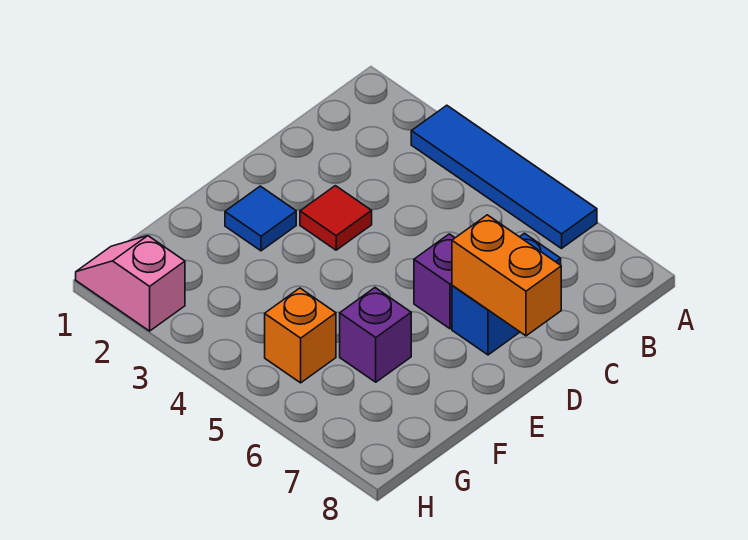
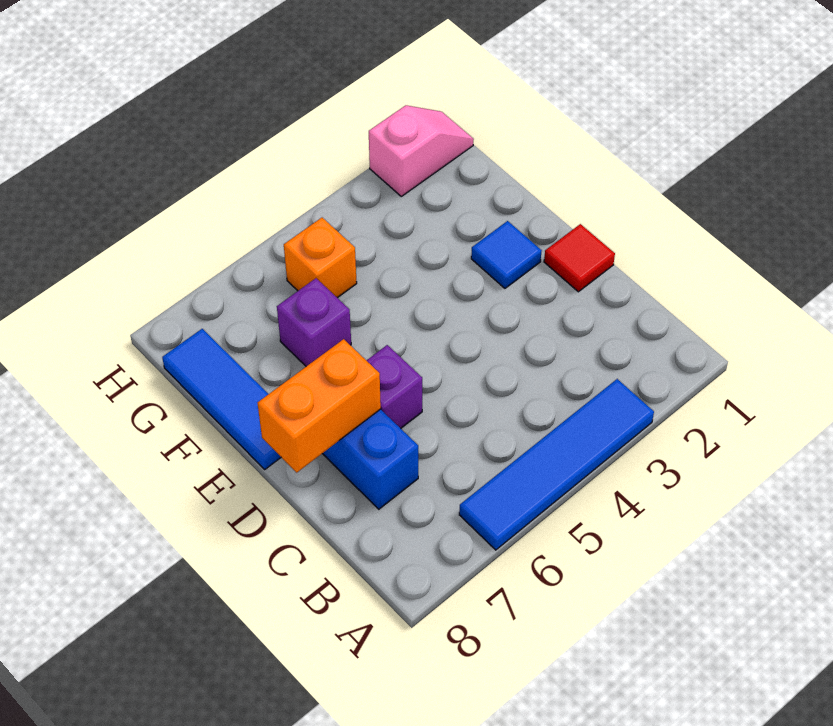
red tile D3 level 1 -> red tile D1 level 1
none -> blue tile E8:G8 level 1

